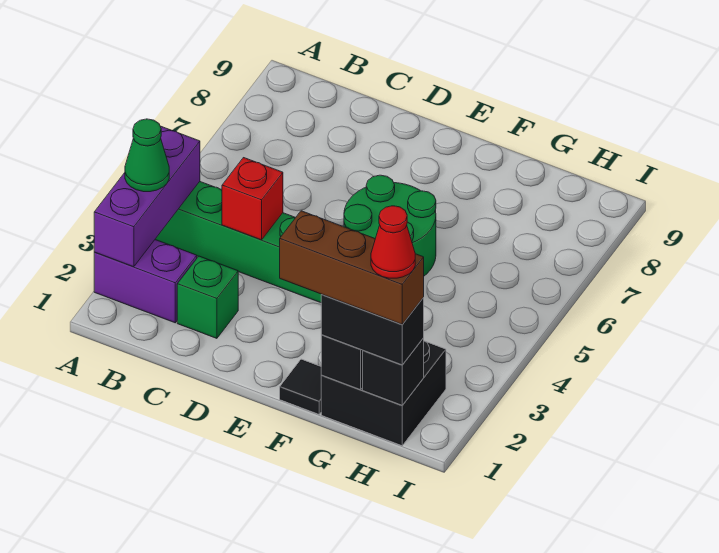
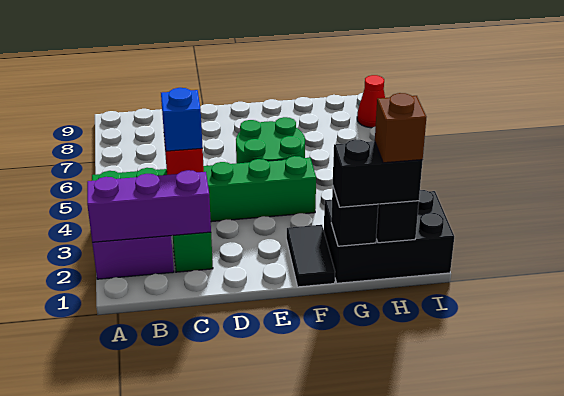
purple brick A2:A4 level 2 -> purple brick A2:C2 level 2
green cone A3 level 3 -> none
none -> blue brick C4 level 3
black tile F1 level 1 -> black tile F1:F2 level 1
brown brick F1:H1 level 4 -> brown brick H1 level 4
black brick G1:H2 level 1 -> black brick G1:I2 level 1
red cone H1 level 5 -> red cone I8 level 1

